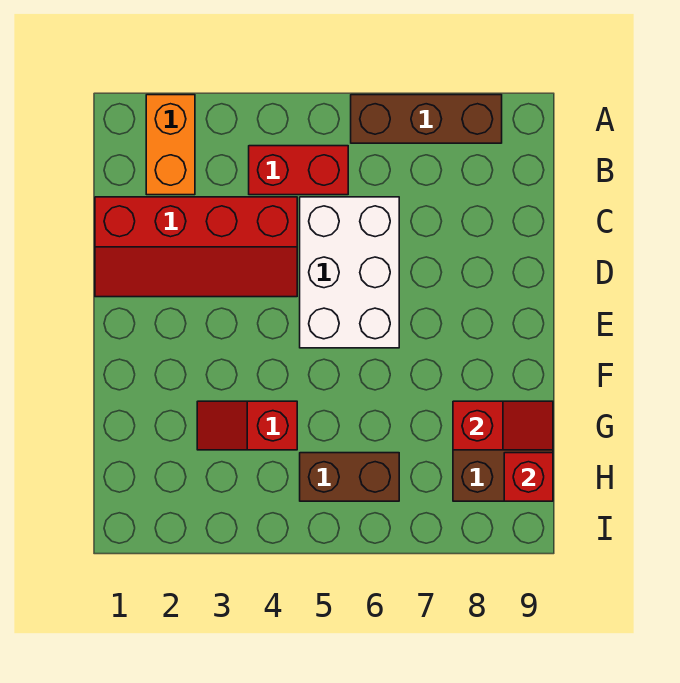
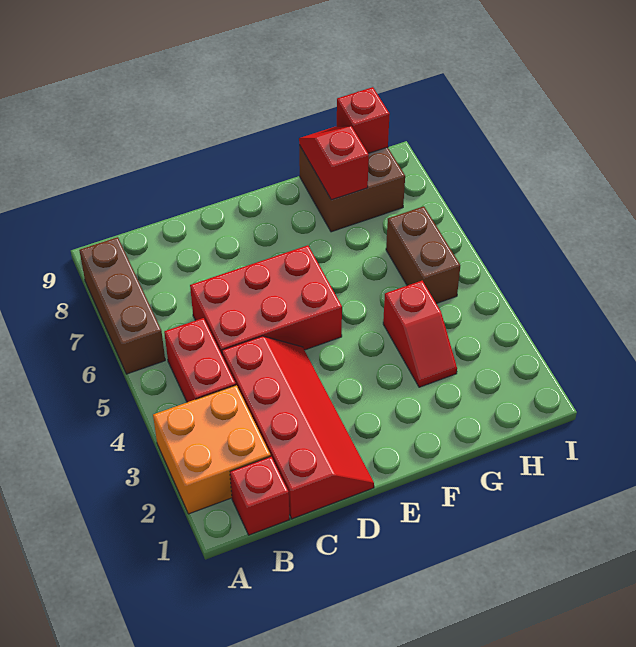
orange brick A2:B2 level 1 -> orange brick A2:B3 level 1
none -> red brick B1 level 1
white brick C5:E6 level 1 -> red brick C5:E6 level 1

